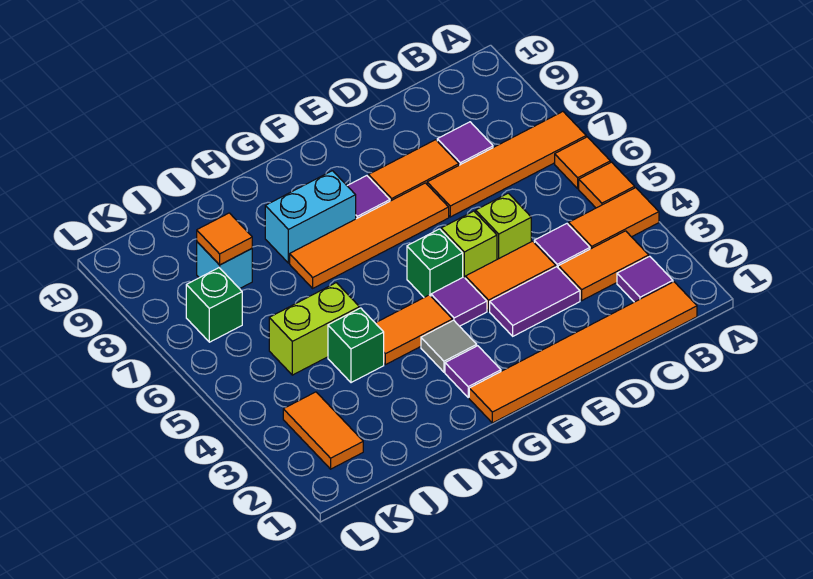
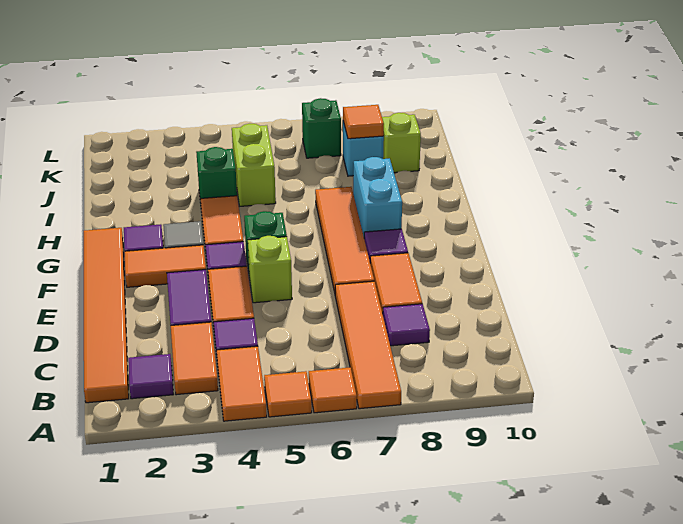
lime brick D5 level 1 -> lime brick J9 level 1
orange tile K2:K3 level 1 -> orange tile F2:F3 level 1

